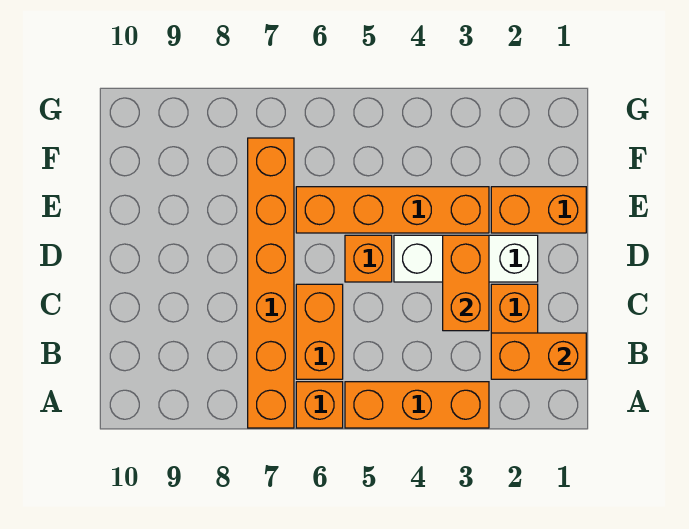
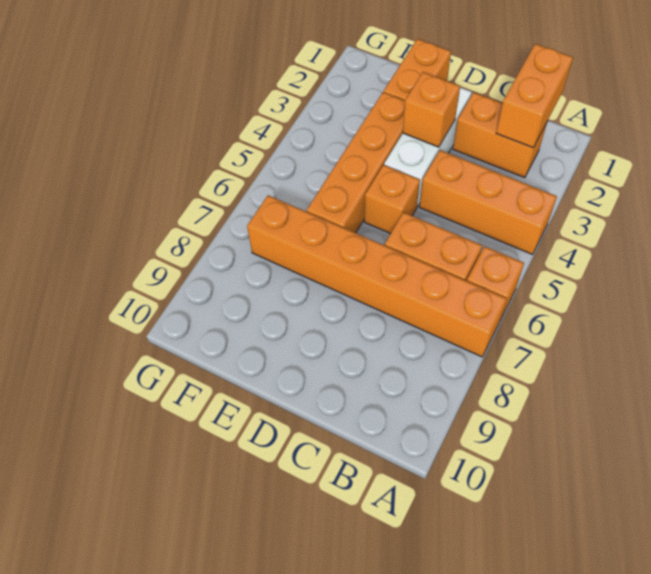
orange brick A3:A5 level 1 -> orange brick A4:C4 level 1
orange brick C3:D3 level 2 -> orange brick D3 level 2

